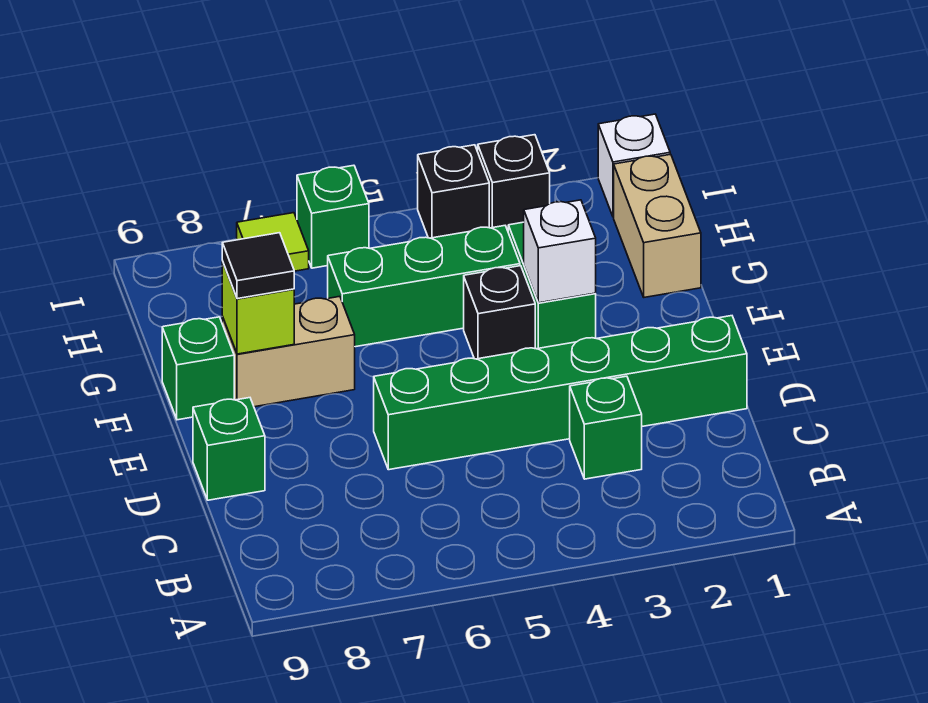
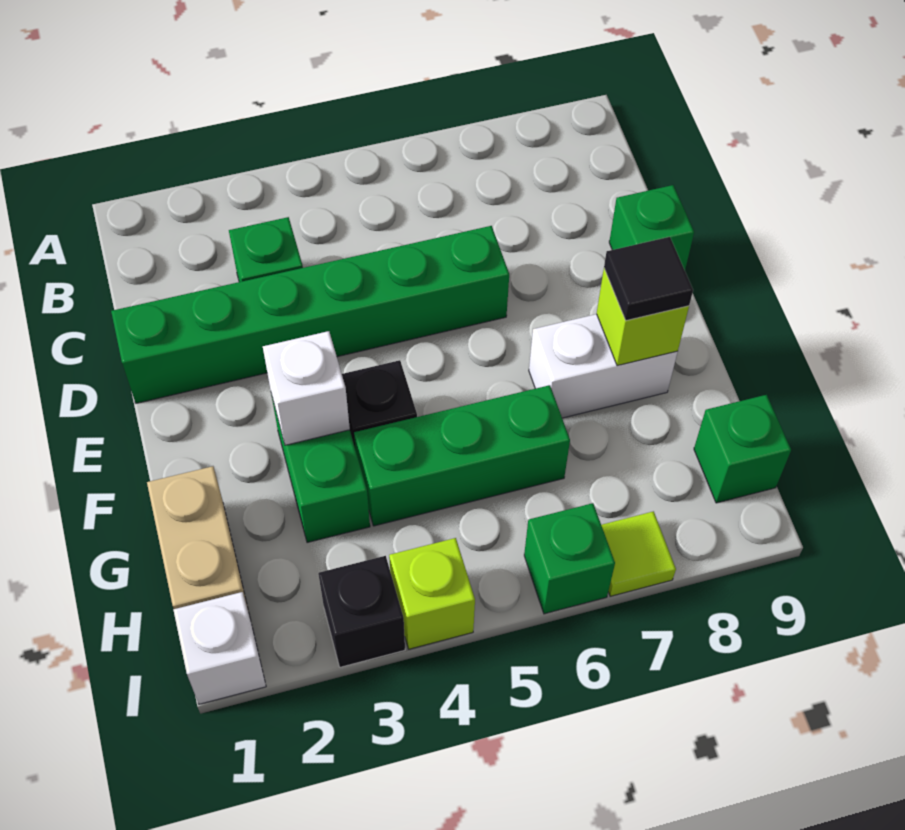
tan brick F7:F8 level 1 -> white brick F7:F8 level 1
green brick F9 level 1 -> green brick H9 level 1
black brick I4 level 1 -> lime brick I4 level 1

